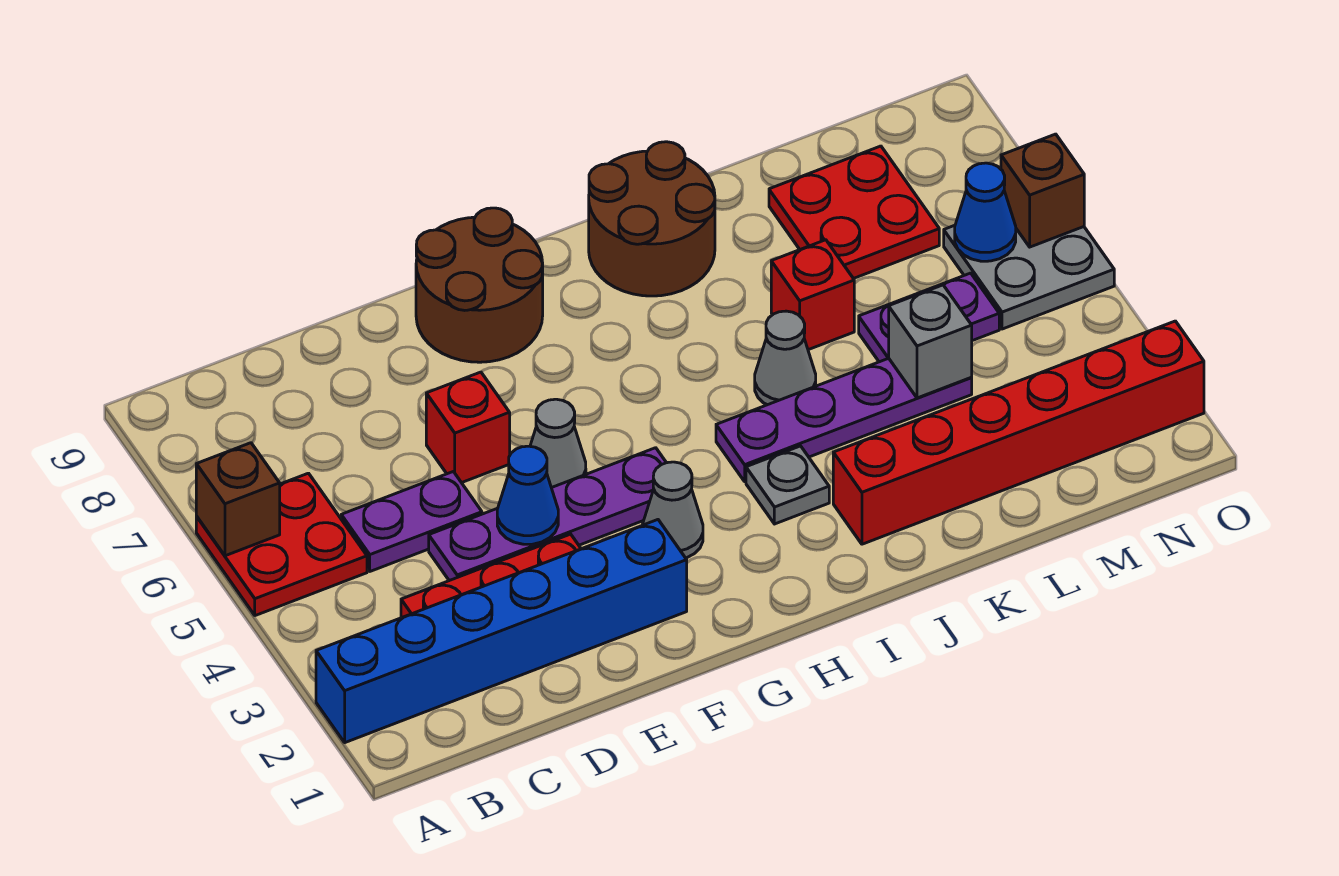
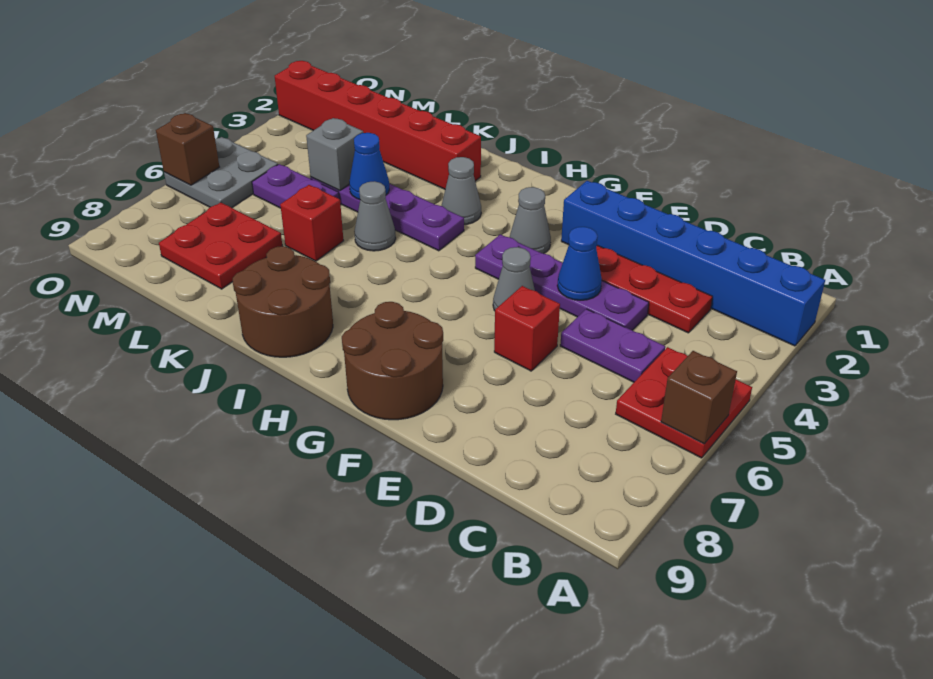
grey plate I3 level 1 -> grey cone I3 level 1
blue cone N6 level 2 -> blue cone K4 level 2

